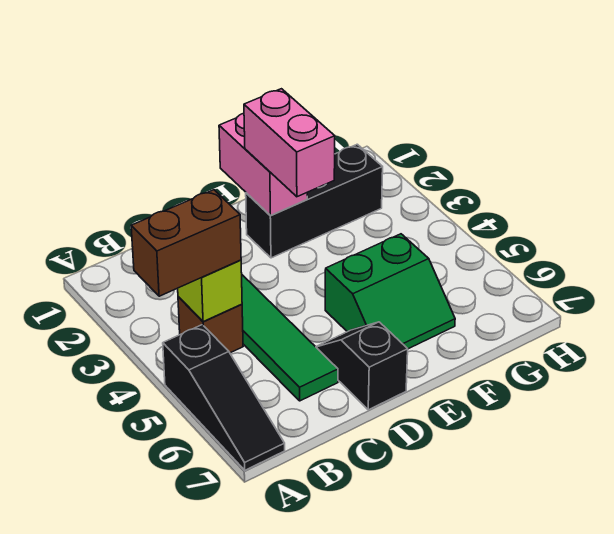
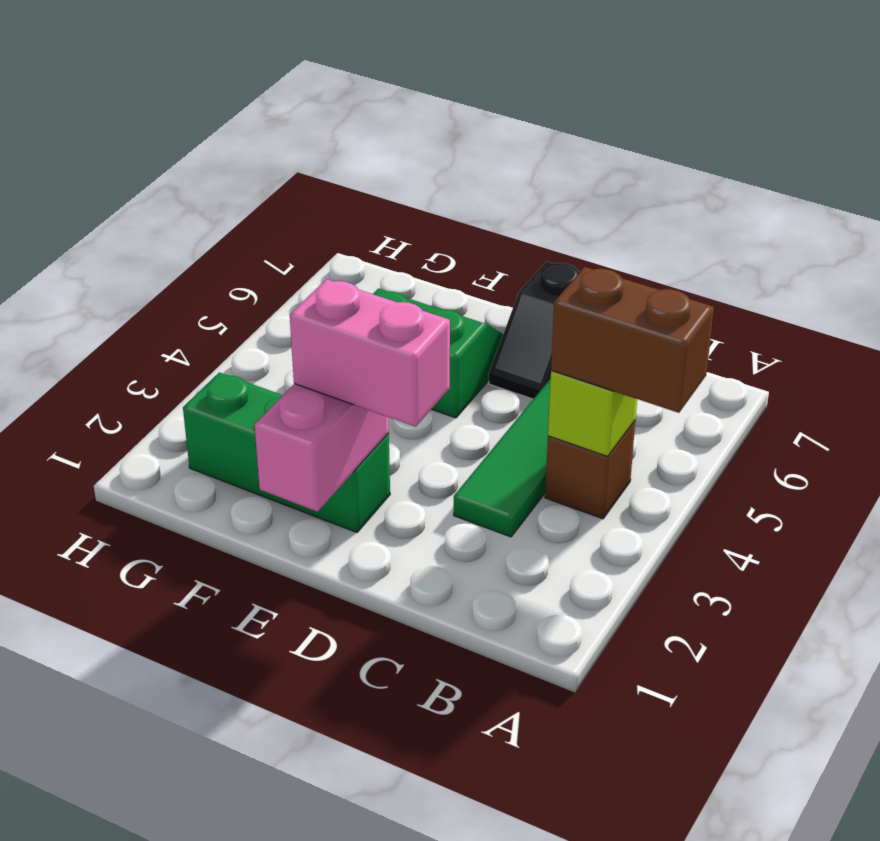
black slope A5:A7 level 1 top 5 -> none
black brick E2:G2 level 1 -> green brick E2:G2 level 1
pink brick E2:E3 level 3 -> pink brick D2:E2 level 3

